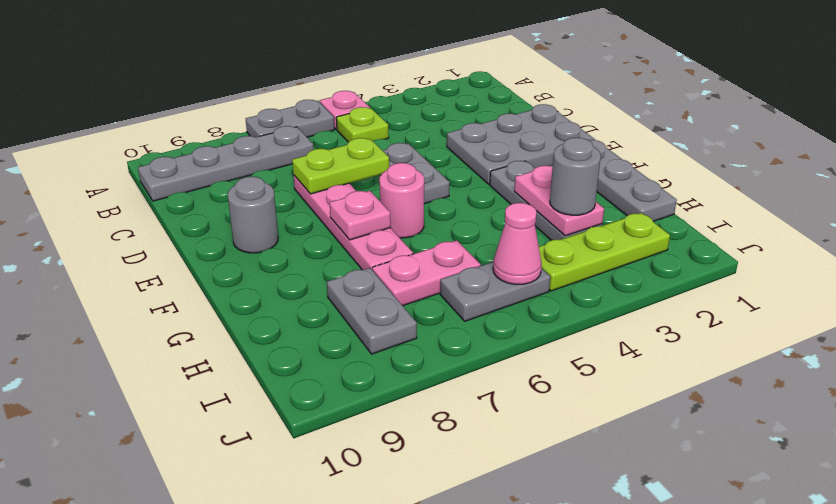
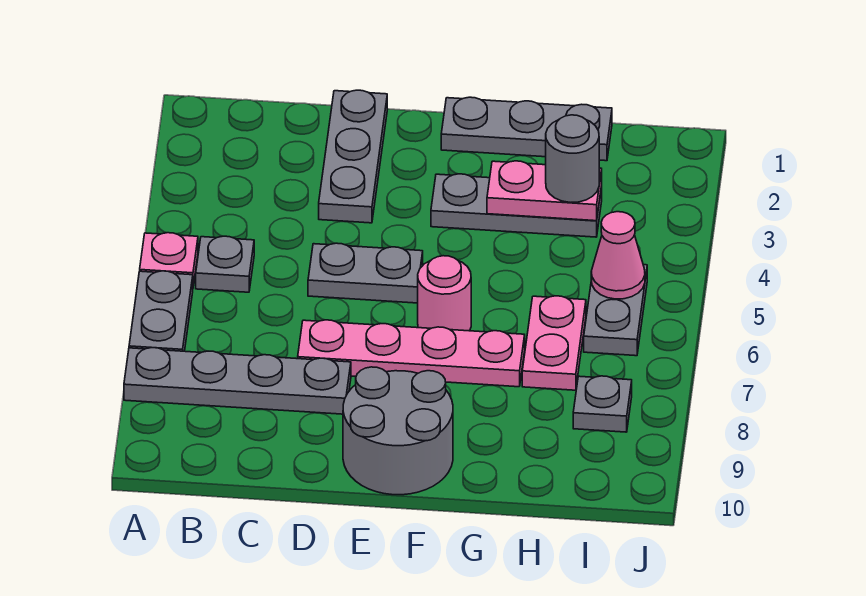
lime plate B5 level 1 -> grey plate B5 level 1
grey plate B7:B10 level 1 -> grey plate A8:D8 level 1
grey plate D1:E3 level 1 -> grey plate D1:D3 level 1
lime plate D6:D7 level 2 -> none
grey round brick E9 level 1 -> grey round brick E9:F10 level 1
pink plate F7 level 2 -> none
grey plate H8:I8 level 1 -> grey plate I8 level 1
lime plate I2:I4 level 1 -> none

